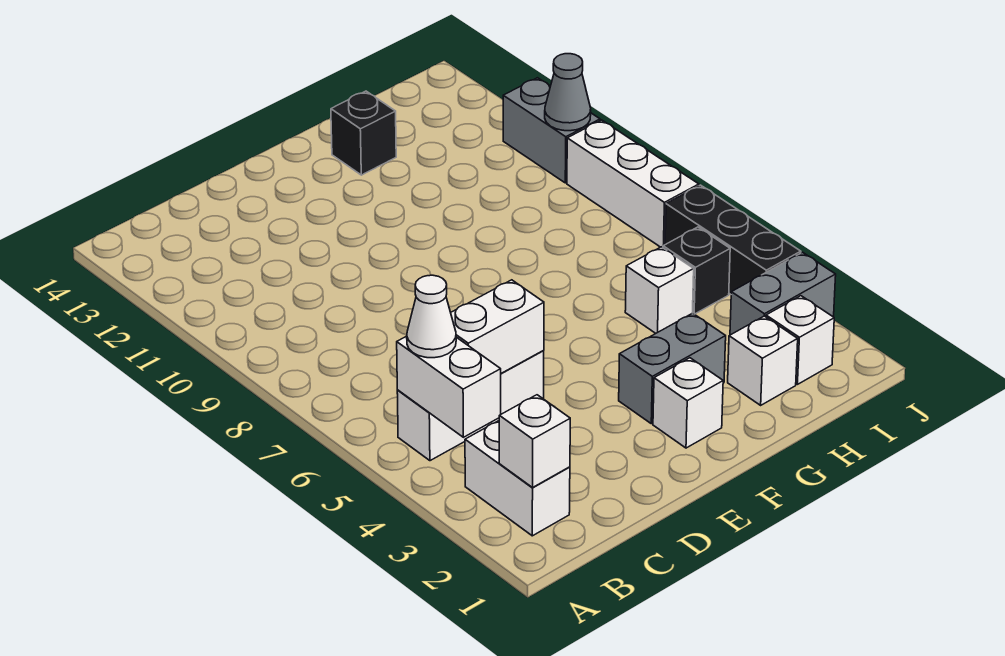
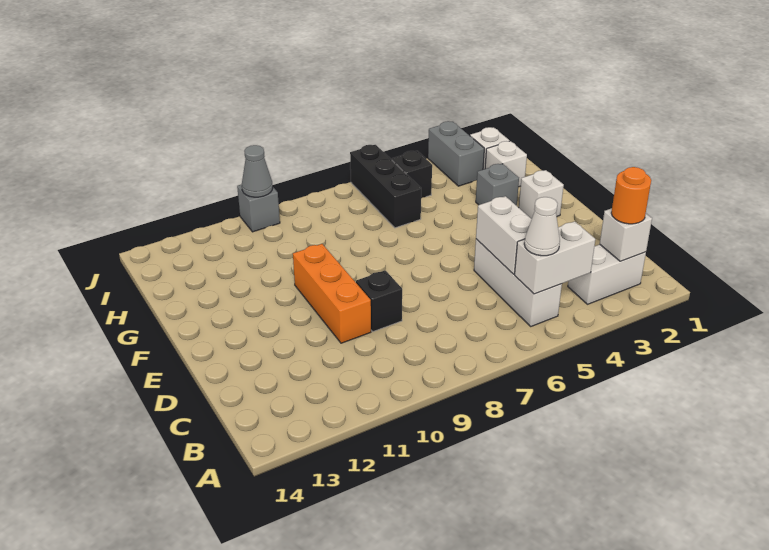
none -> orange round brick B2 level 3
none -> orange brick D10:F10 level 1
grey brick F3:G3 level 1 -> grey brick G3 level 1
black brick G13 level 1 -> black brick D9 level 1
white brick H5 level 1 -> none
black brick J4:J6 level 1 -> black brick H6:J6 level 1
white brick J7:J9 level 1 -> none
grey brick J10:J11 level 1 -> grey brick J10 level 1

